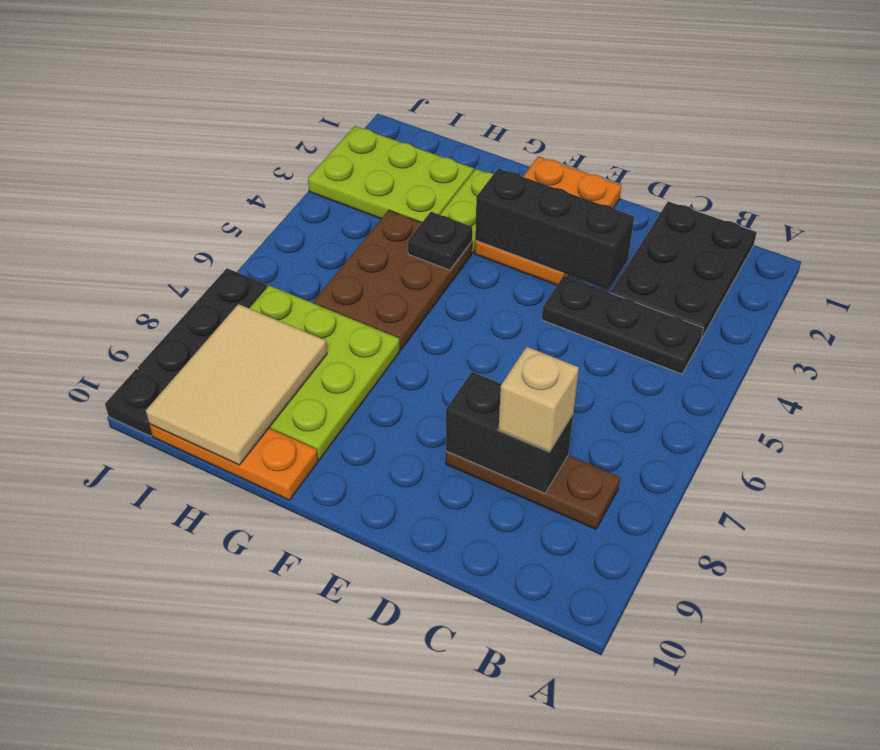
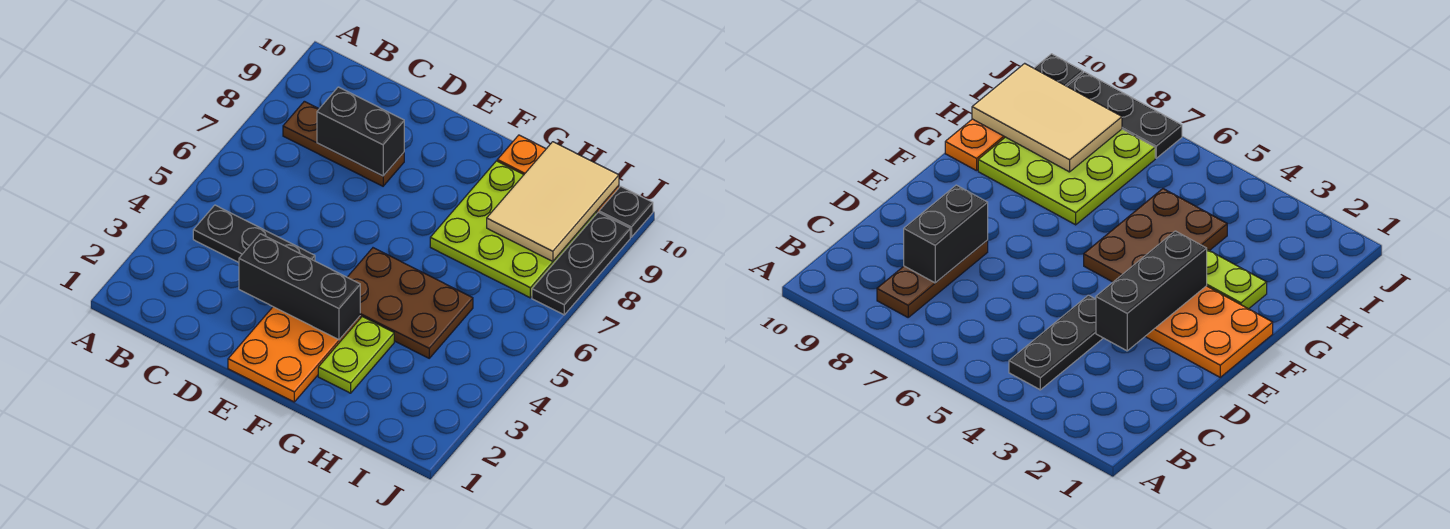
black plate B1:C3 level 1 -> none
tan brick C8 level 3 -> none
brown plate G4:H6 level 1 -> brown plate F4:H5 level 1
black plate G4 level 2 -> none
lime plate H2:J3 level 1 -> none

